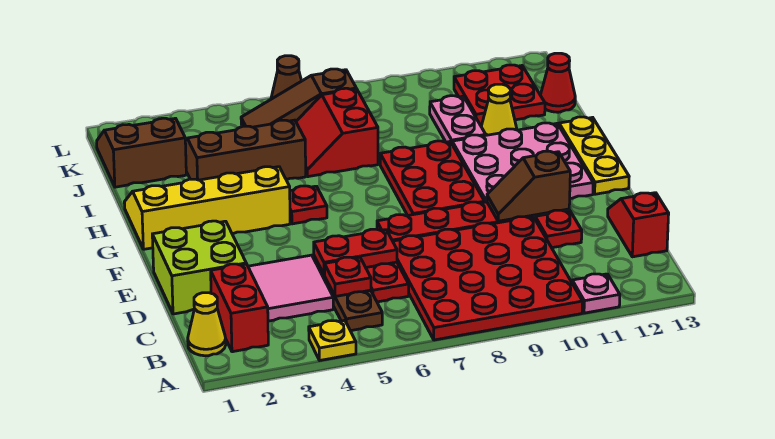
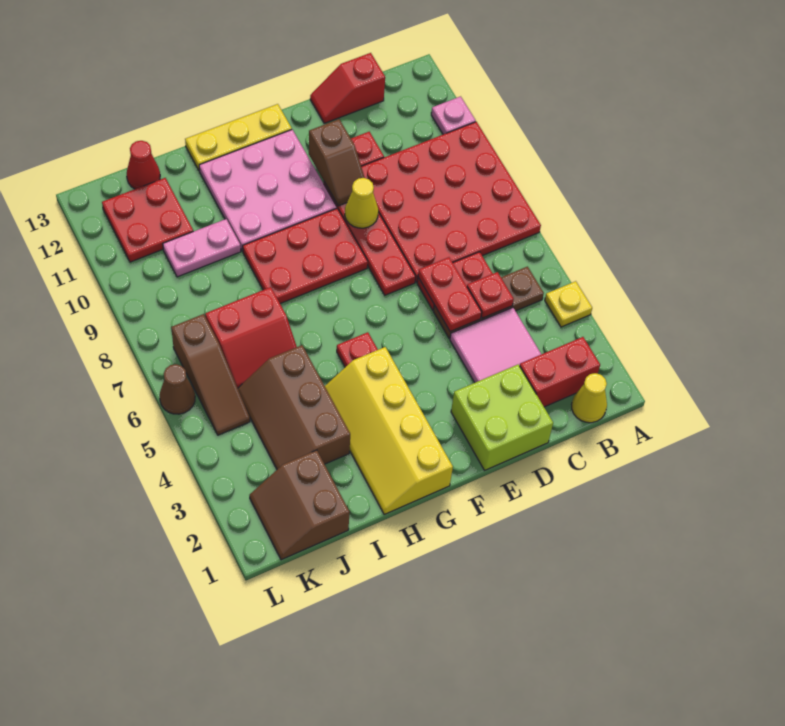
yellow cone I11 level 1 -> yellow cone E9 level 2

